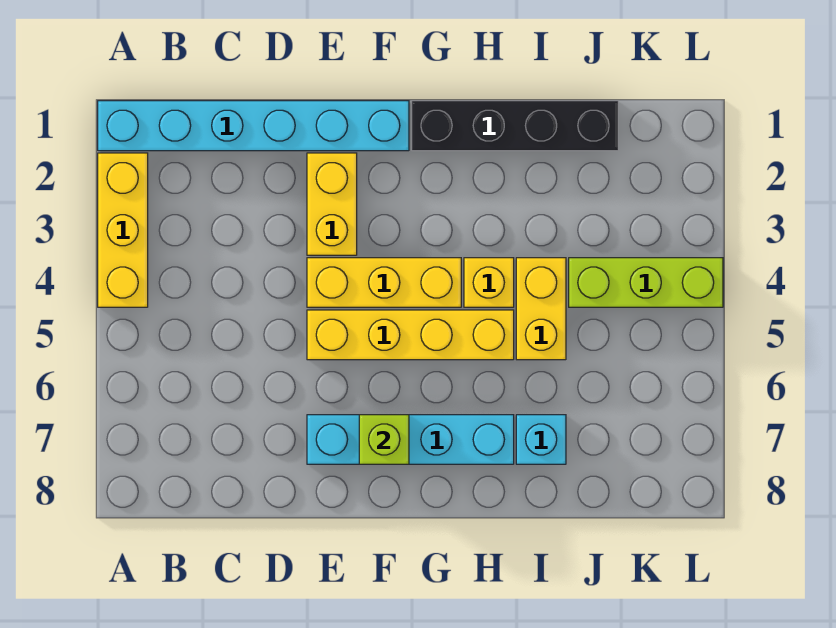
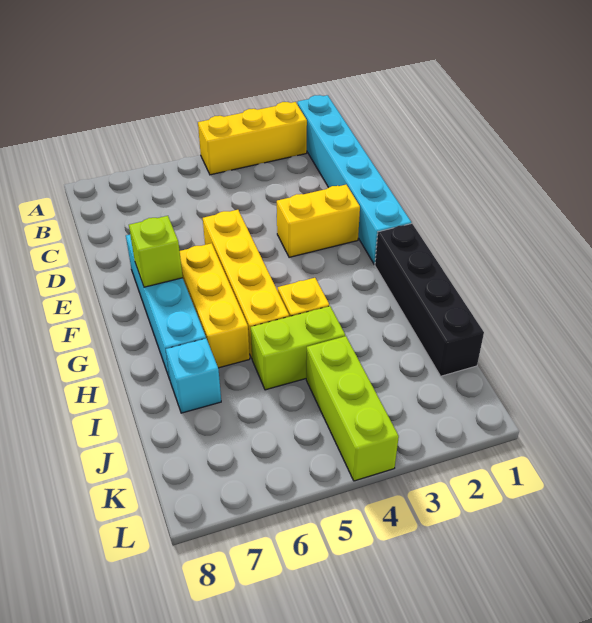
yellow brick E4:G4 level 1 -> yellow brick F6:H6 level 1
yellow brick I4:I5 level 1 -> lime brick I4:I5 level 1

